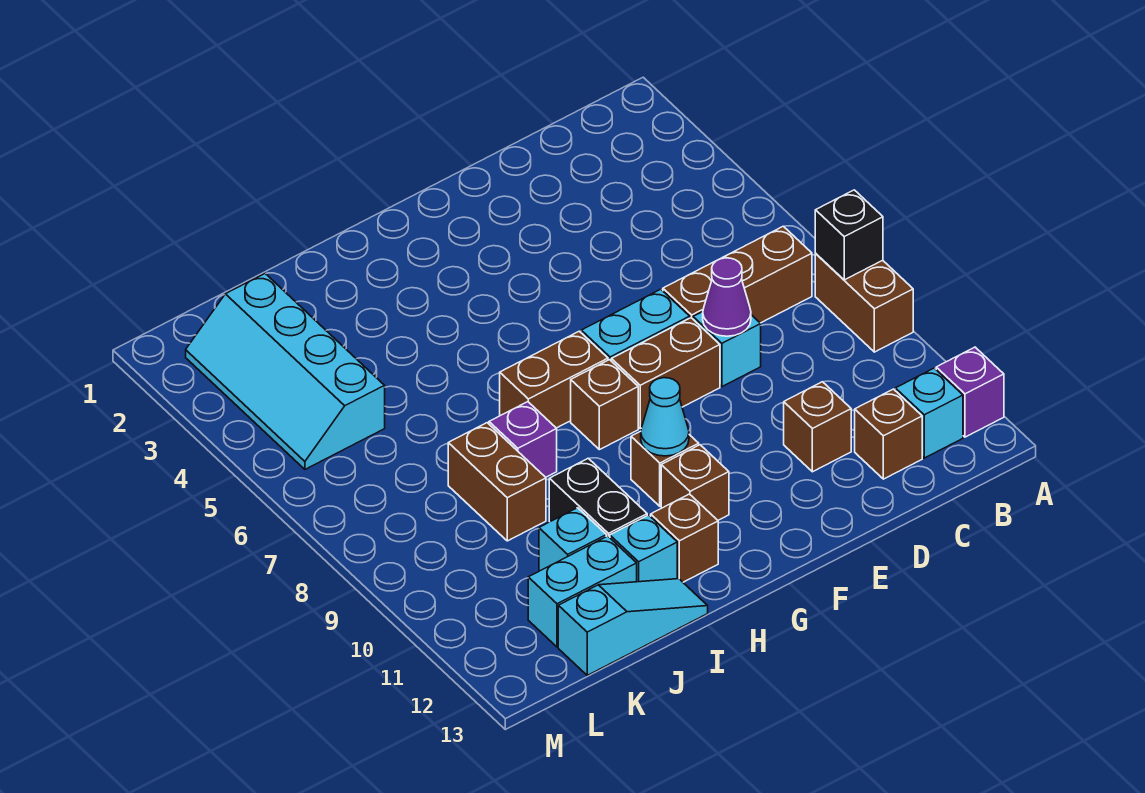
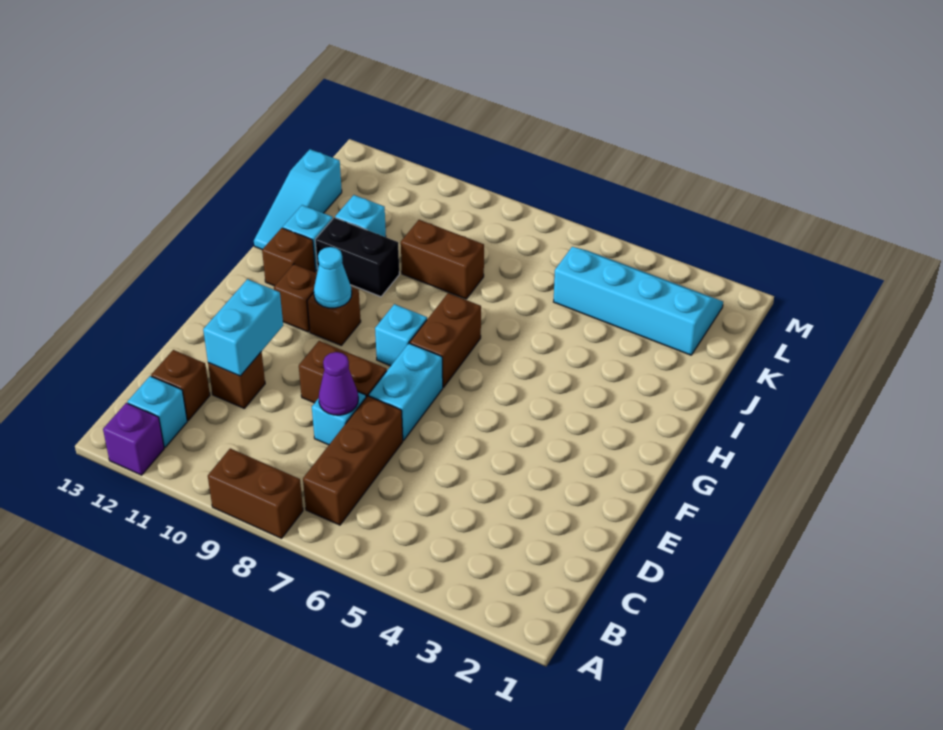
black brick A8 level 2 -> none
brown brick E8:F8 level 1 -> brown brick E8:E9 level 1
brown brick G8 level 1 -> cyan brick G8 level 1
purple brick I8 level 1 -> none
cyan brick J12:K12 level 1 -> cyan brick D11:E11 level 2

